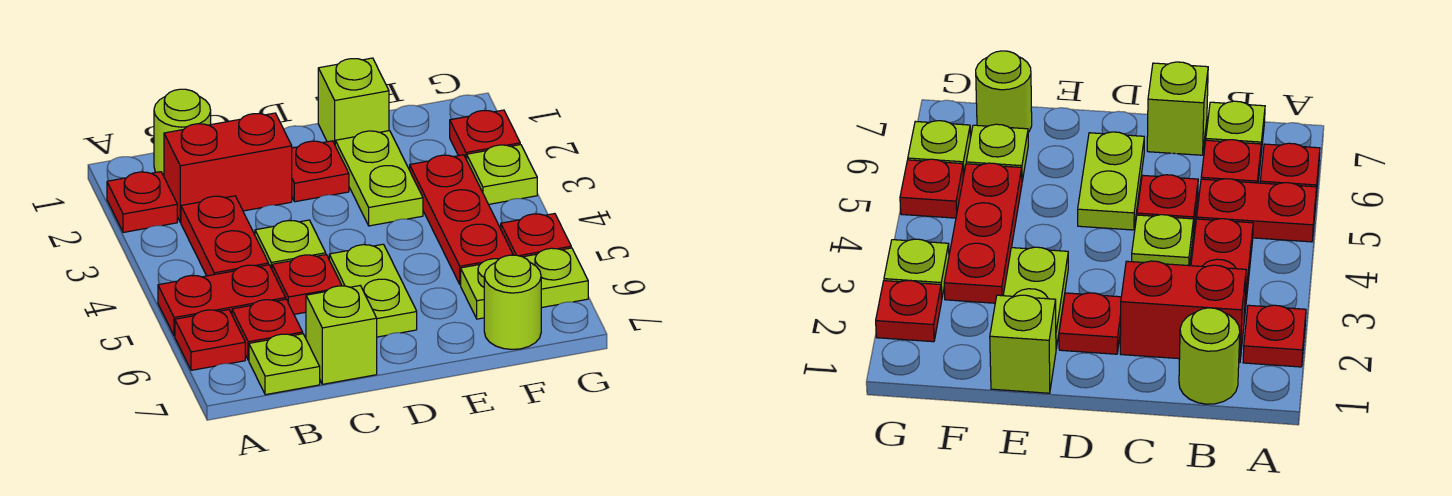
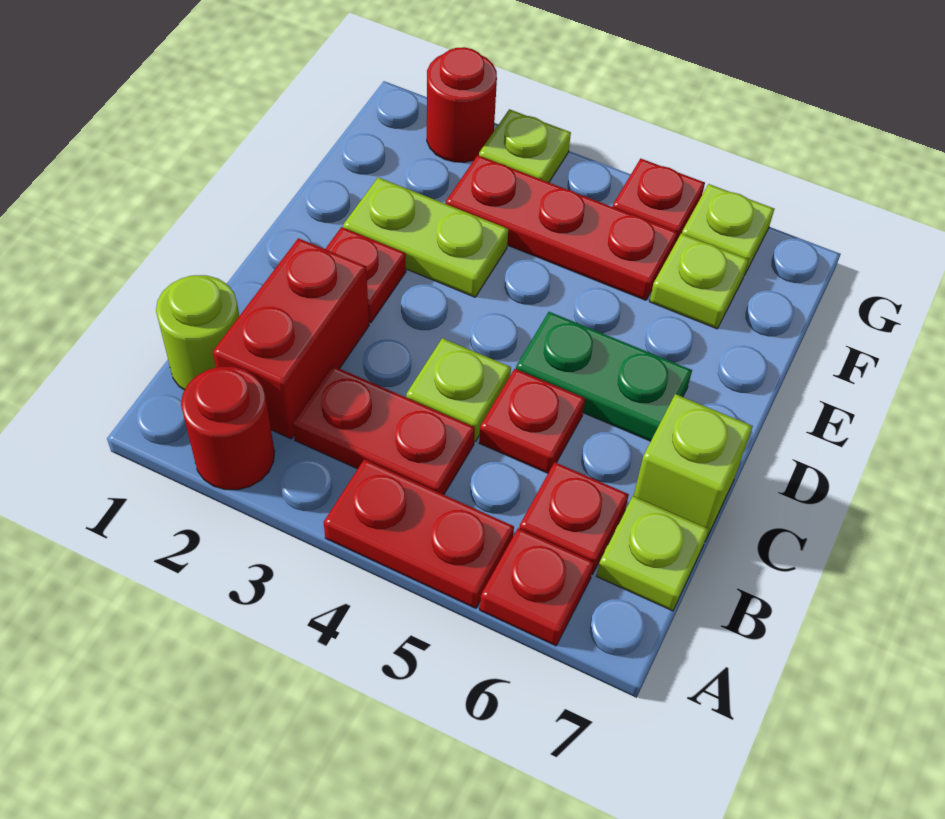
red plate A2 level 1 -> red round brick A2 level 1
red plate A5:B5 level 1 -> red plate A4:A5 level 1
lime plate D5:D6 level 1 -> green plate D5:D6 level 1
lime brick E1 level 1 -> none
lime round brick F7 level 1 -> none
red plate G2 level 1 -> red round brick G2 level 1

